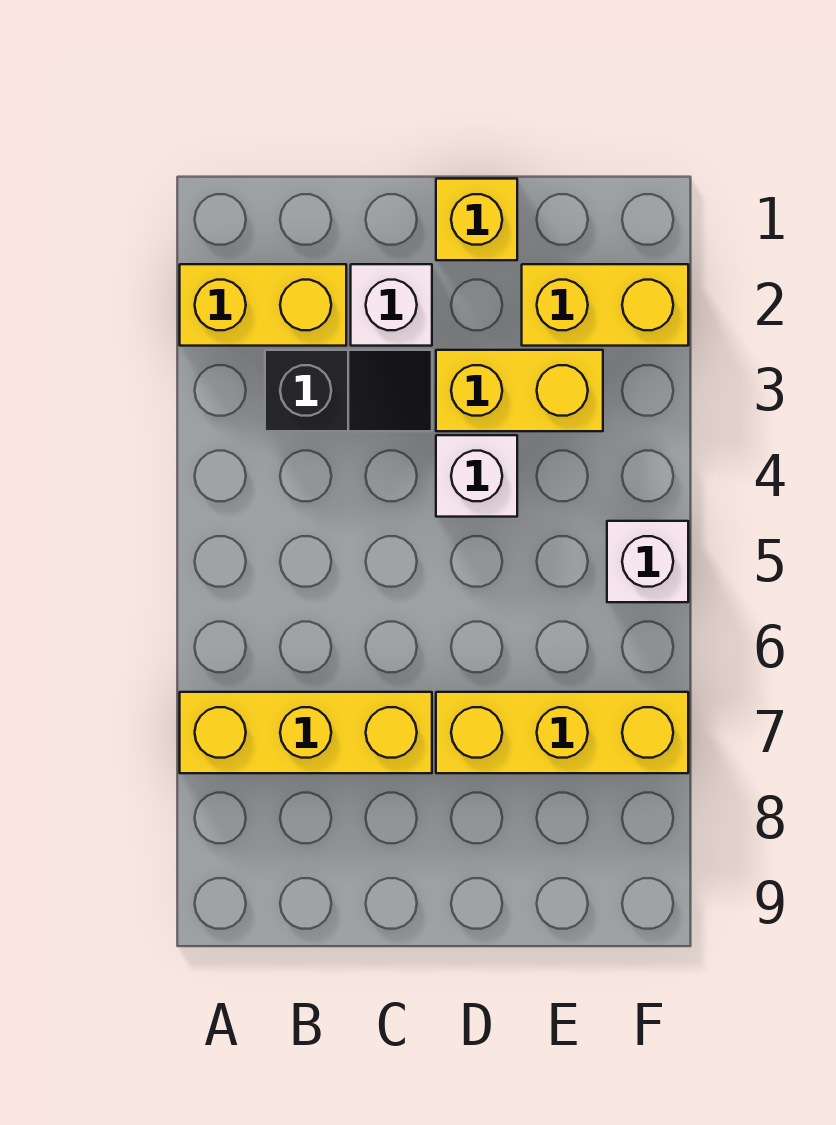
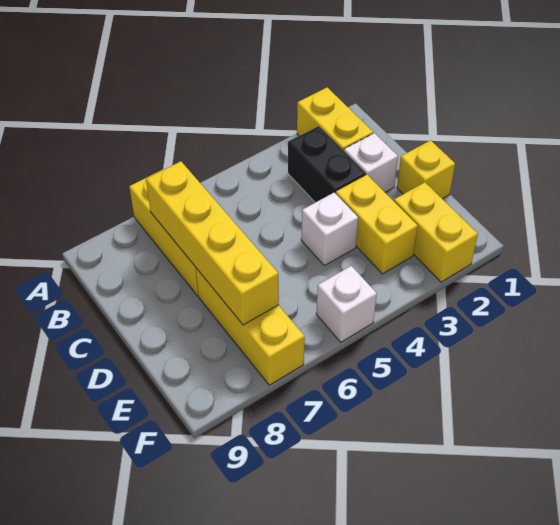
black slope B3:C3 level 1 top B -> black brick B3:C3 level 1
none -> yellow brick B7:E7 level 2

